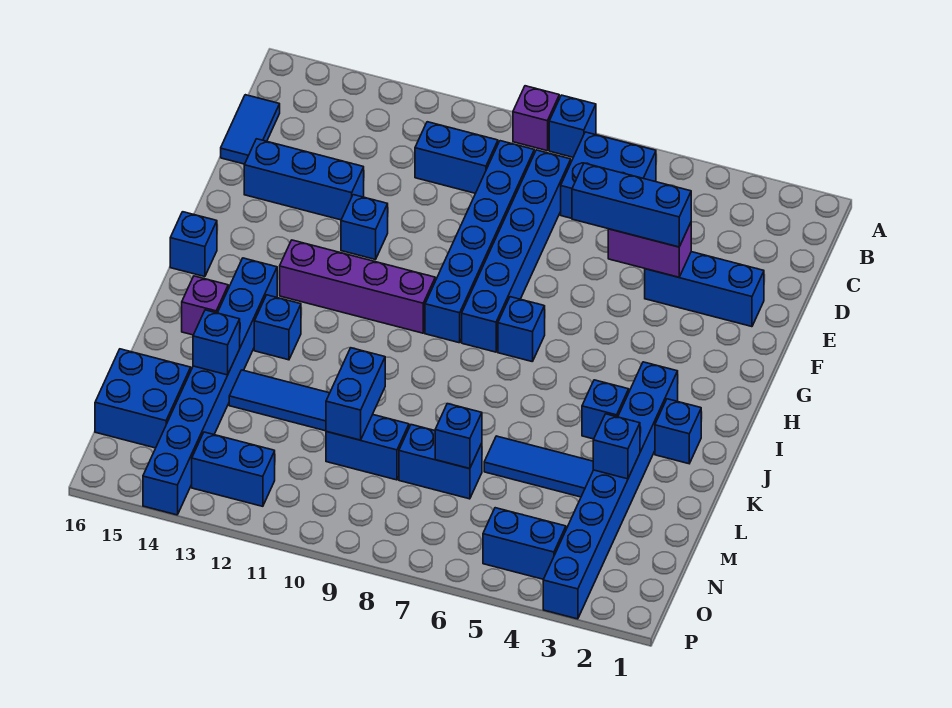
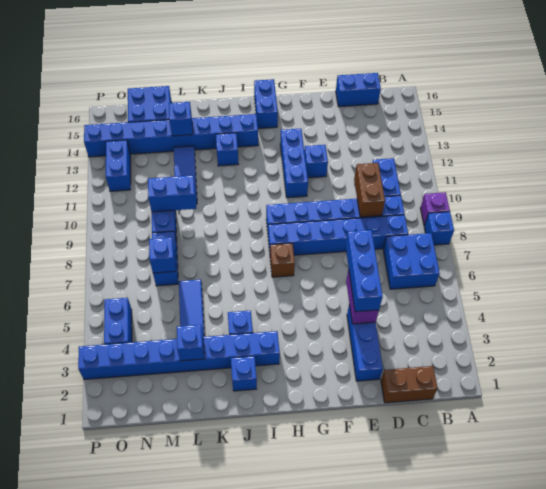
none -> brown brick C1:D1 level 1
blue tile C16:D16 level 1 -> blue brick C16:D16 level 1
none -> brown brick D9:D10 level 2
blue brick E13:E15 level 1 -> blue brick G11:G13 level 1
blue brick H7 level 1 -> brown brick H7 level 1
purple brick H10:H13 level 1 -> none
blue brick H16 level 1 -> blue brick H15:H16 level 1
purple brick J15 level 1 -> none

